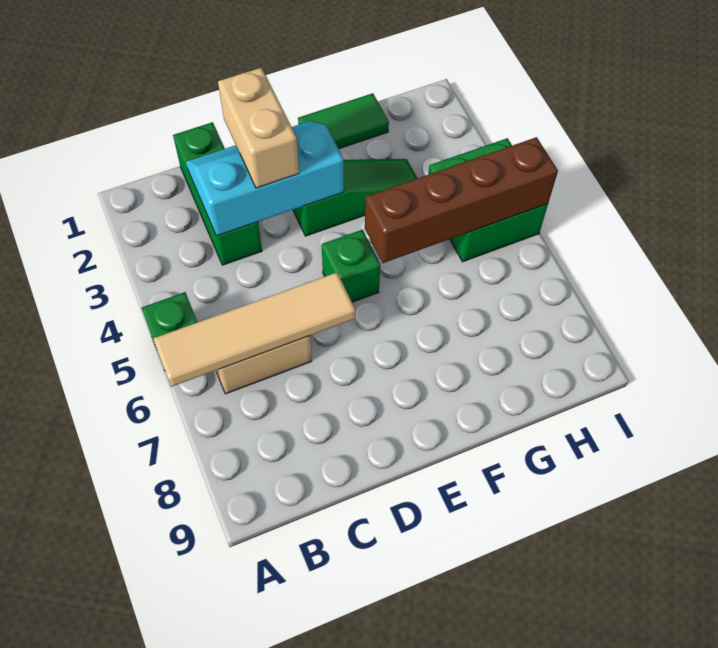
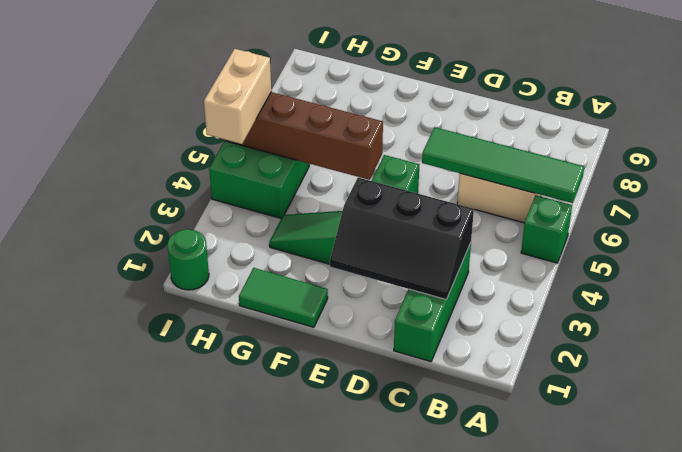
tan tile A6:D6 level 2 -> green tile A6:D6 level 2
cyan slope C2:E3 level 2 top 3 -> black slope C2:E3 level 2 top 3
tan brick D2:D3 level 3 -> tan brick I4:I5 level 3
none -> green round brick I1 level 1

